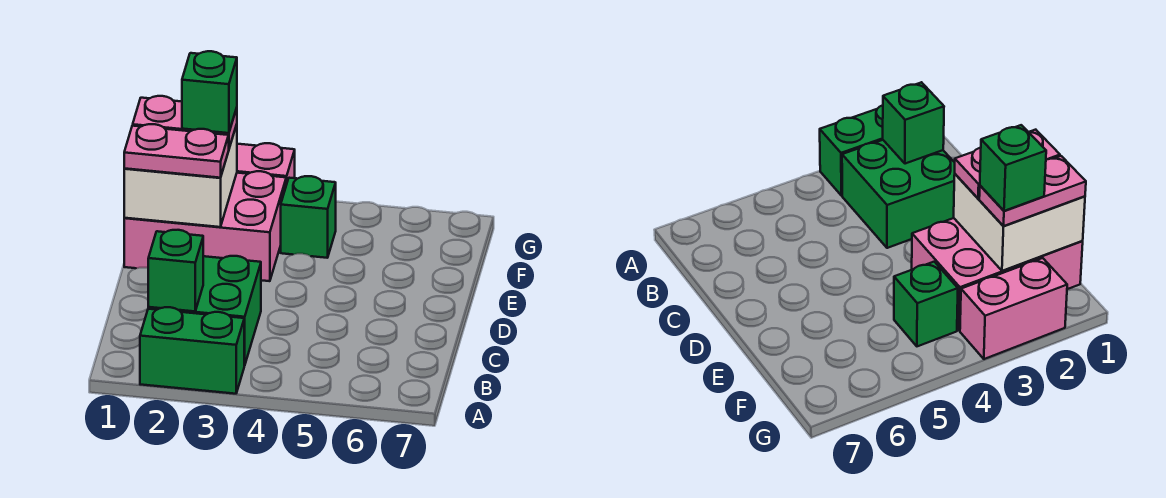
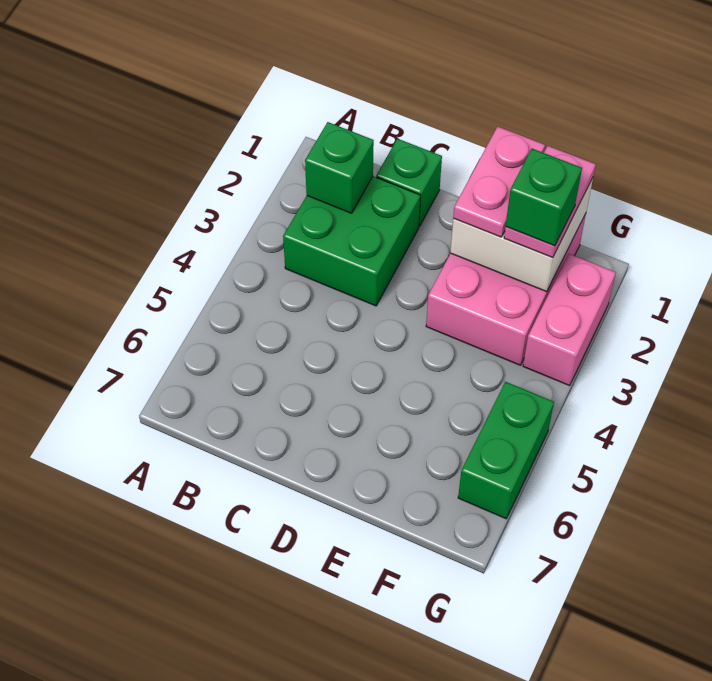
green brick A2:A3 level 1 -> green brick G5:G6 level 1
green brick F4 level 1 -> green brick C1 level 1

